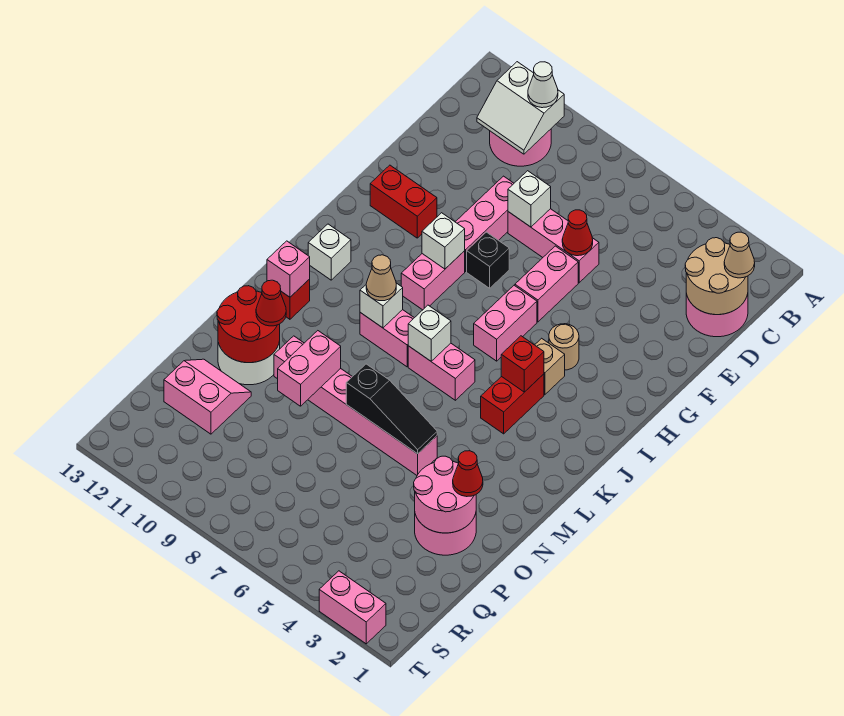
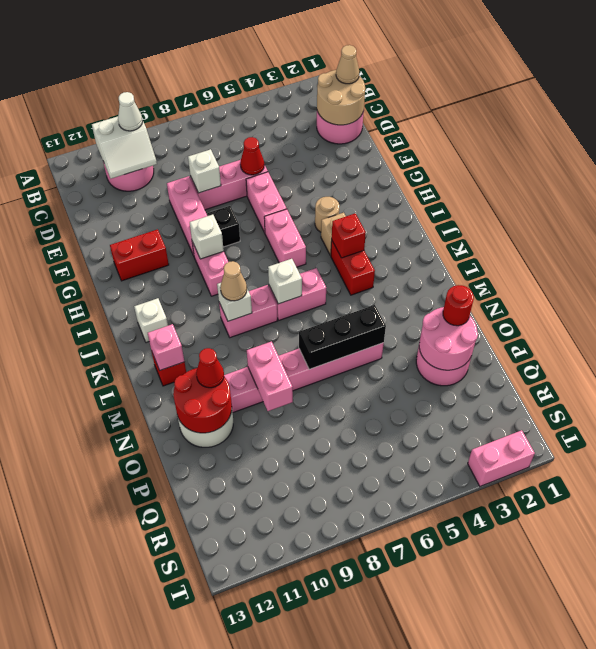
black slope N5:N7 level 2 top 7 -> black brick N5:N7 level 2
red cone O2 level 3 -> red round brick O2 level 3
pink slope P11:Q12 level 1 top Q -> none

